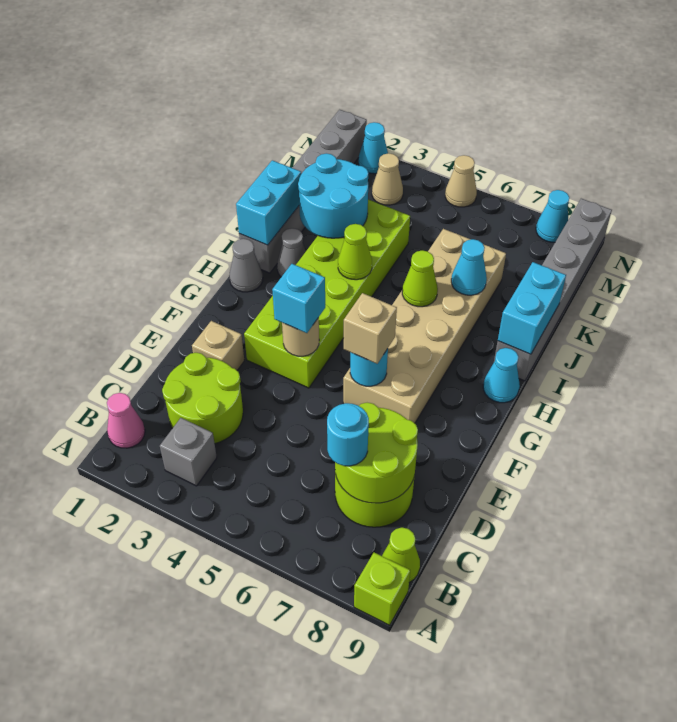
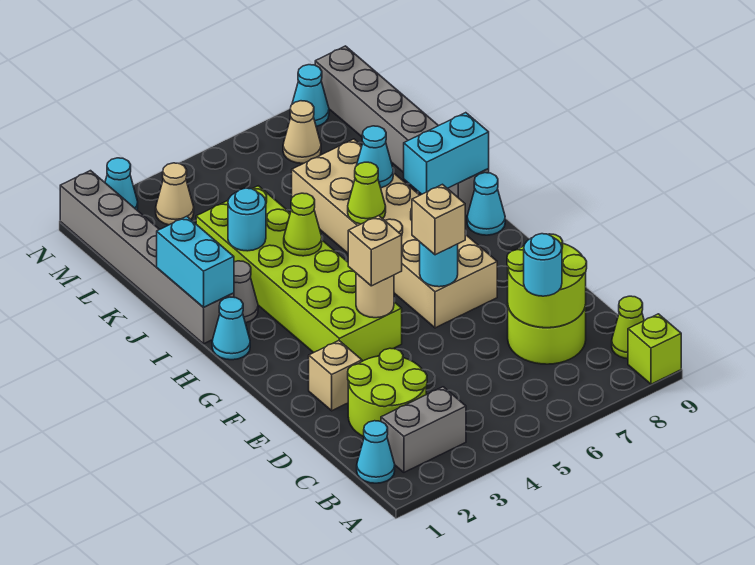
pink cone B1 level 1 -> cyan cone B1 level 1
grey brick B3 level 1 -> grey brick B2:B3 level 1
cyan brick F4 level 3 -> tan brick F4 level 3
grey cone H1 level 1 -> cyan cone H1 level 1
cyan brick I9:J9 level 2 -> cyan brick I8:I9 level 2
cyan round brick J2:K3 level 2 -> cyan round brick J3 level 2
tan cone N5 level 1 -> tan cone M7 level 1

